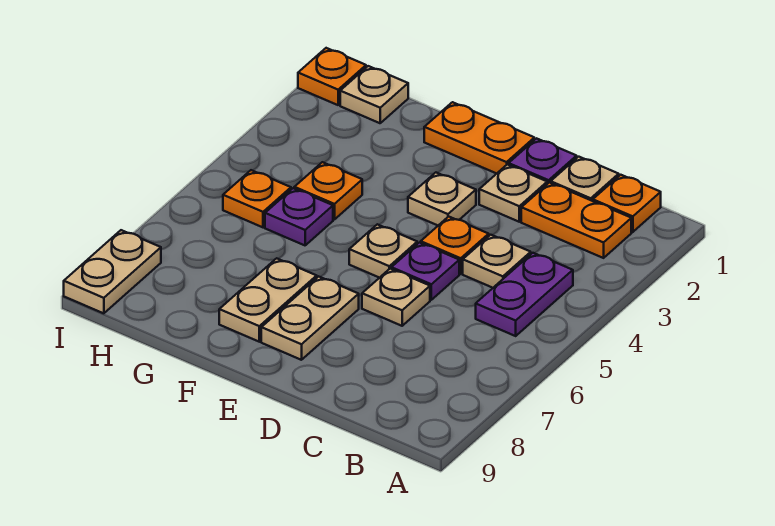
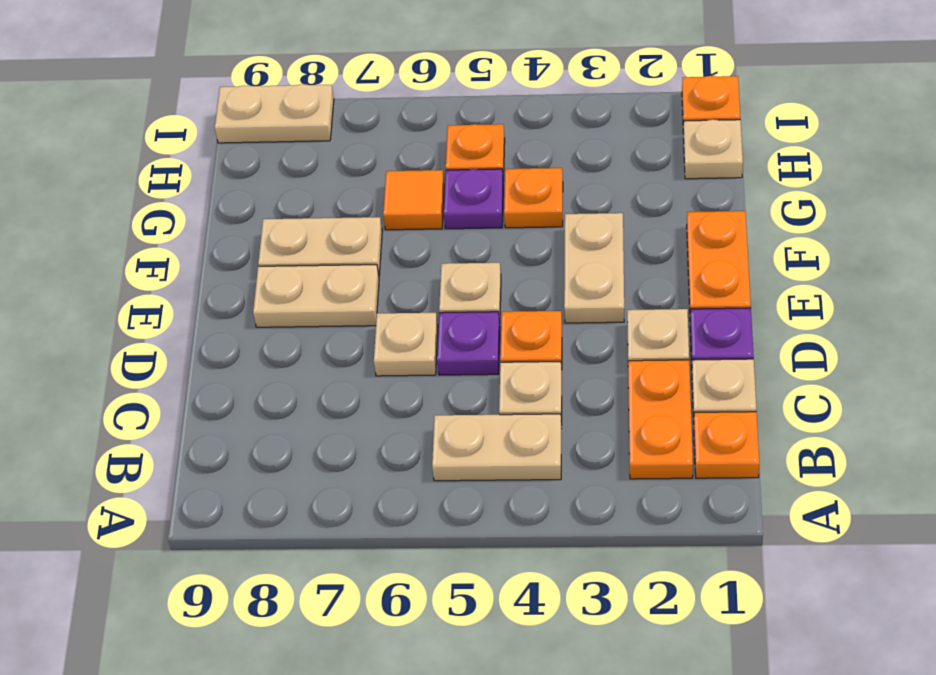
purple plate B4:B5 level 1 -> tan plate B4:B5 level 1
tan plate E3 level 1 -> tan plate E3:F3 level 1
none -> orange tile G6 level 1

